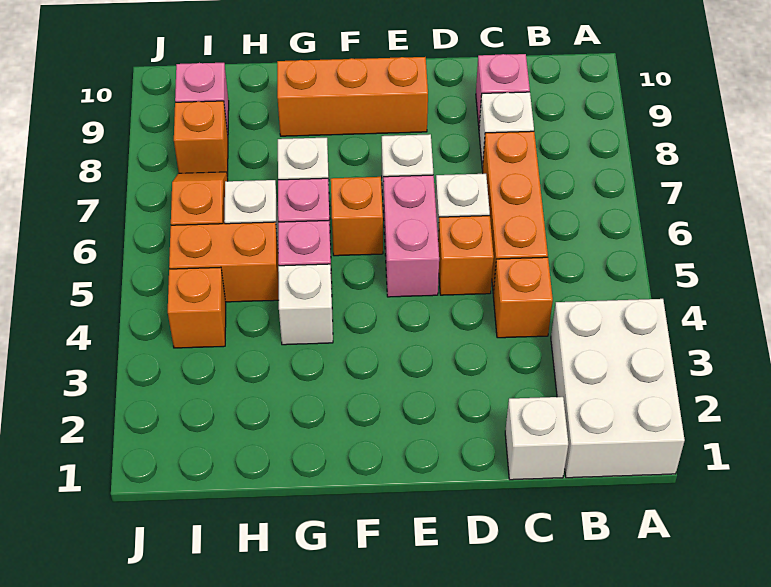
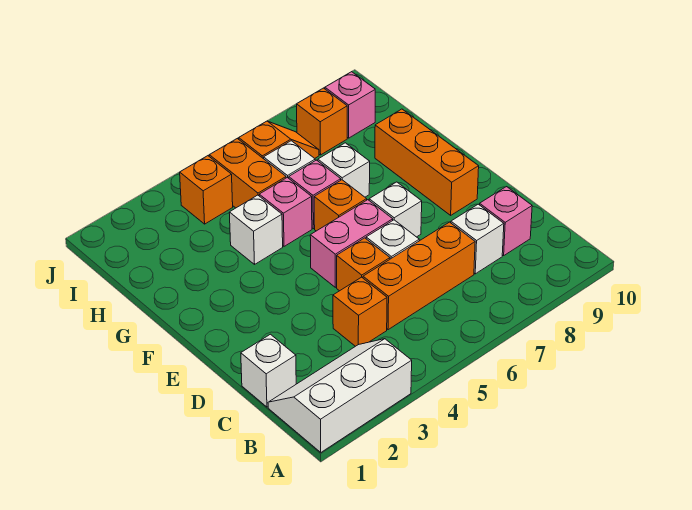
white brick A1:B3 level 1 -> white slope A1:B3 level 1 top A

